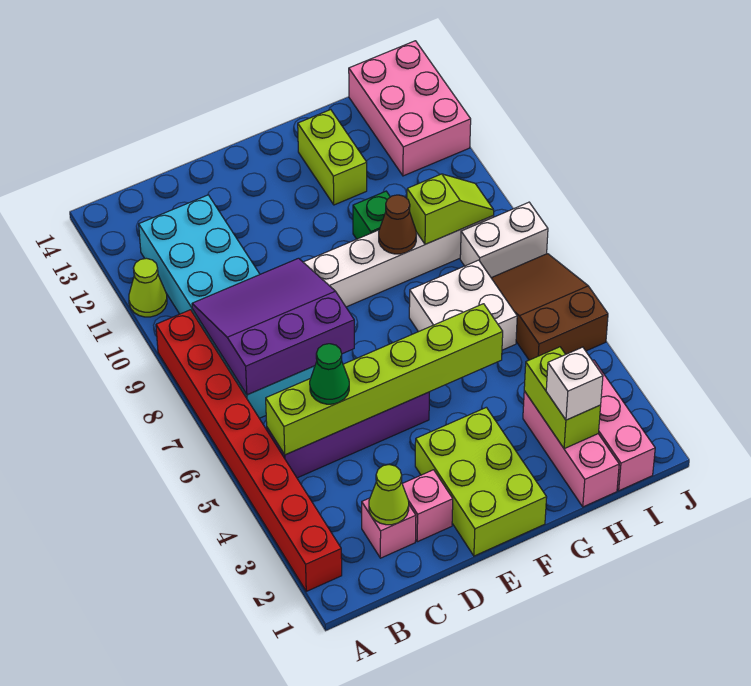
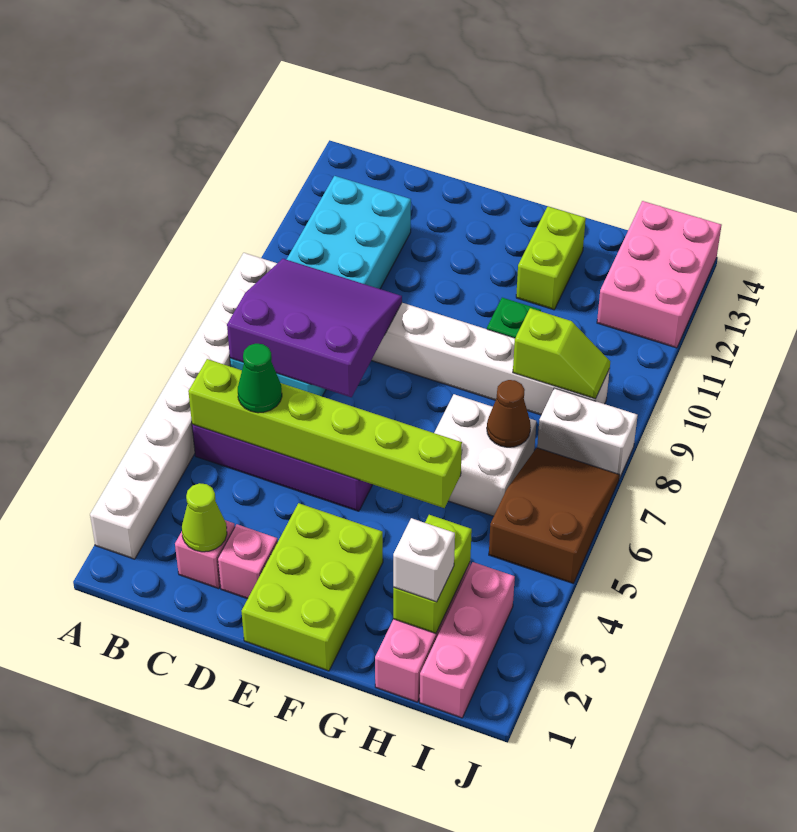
red brick A2:A9 level 1 -> white brick A2:A9 level 1
lime cone A11 level 1 -> none
brown cone G9 level 2 -> brown cone H7 level 2

